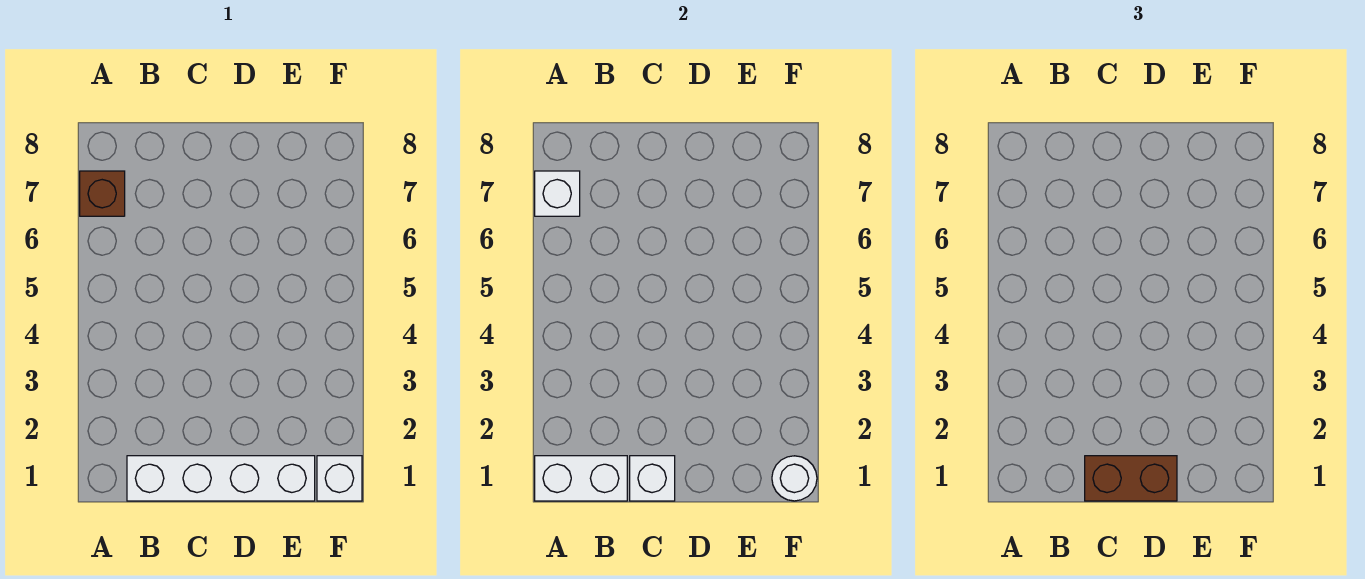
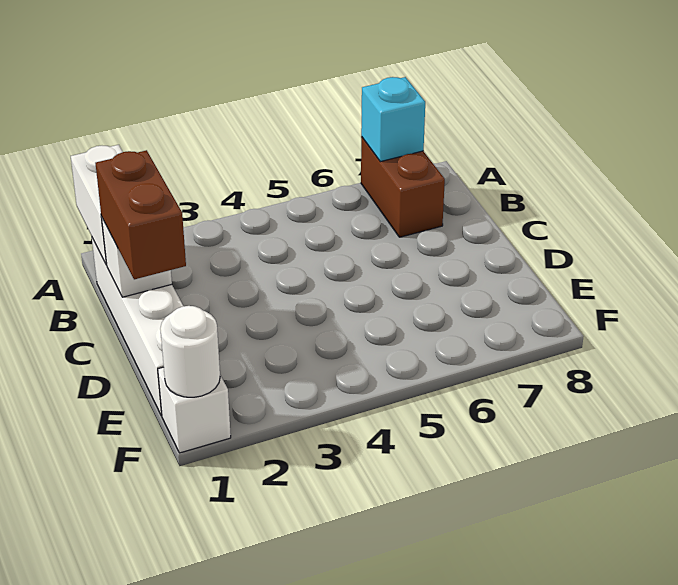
brown brick A7 level 1 -> brown brick A7:B7 level 1
white brick A7 level 2 -> cyan brick A7 level 2

